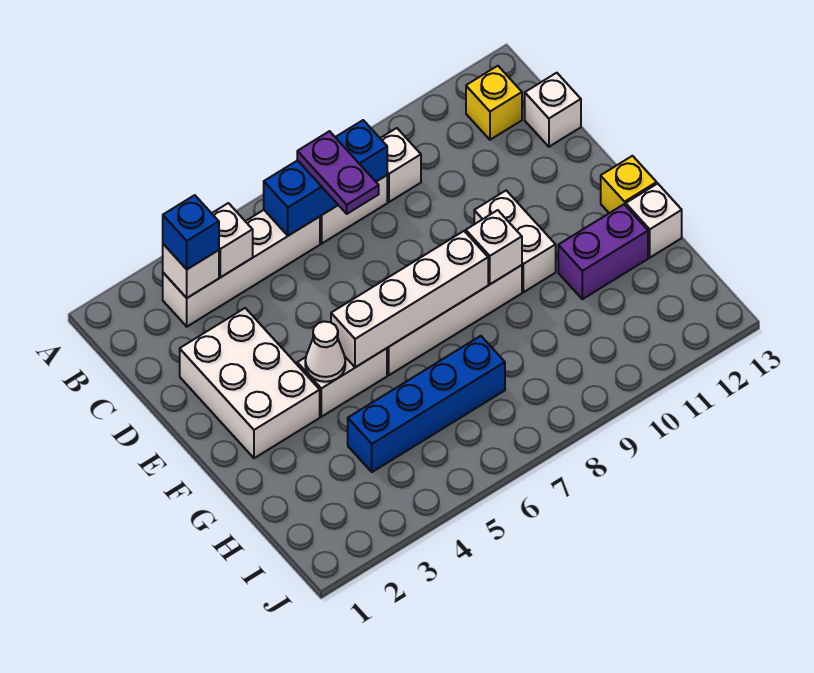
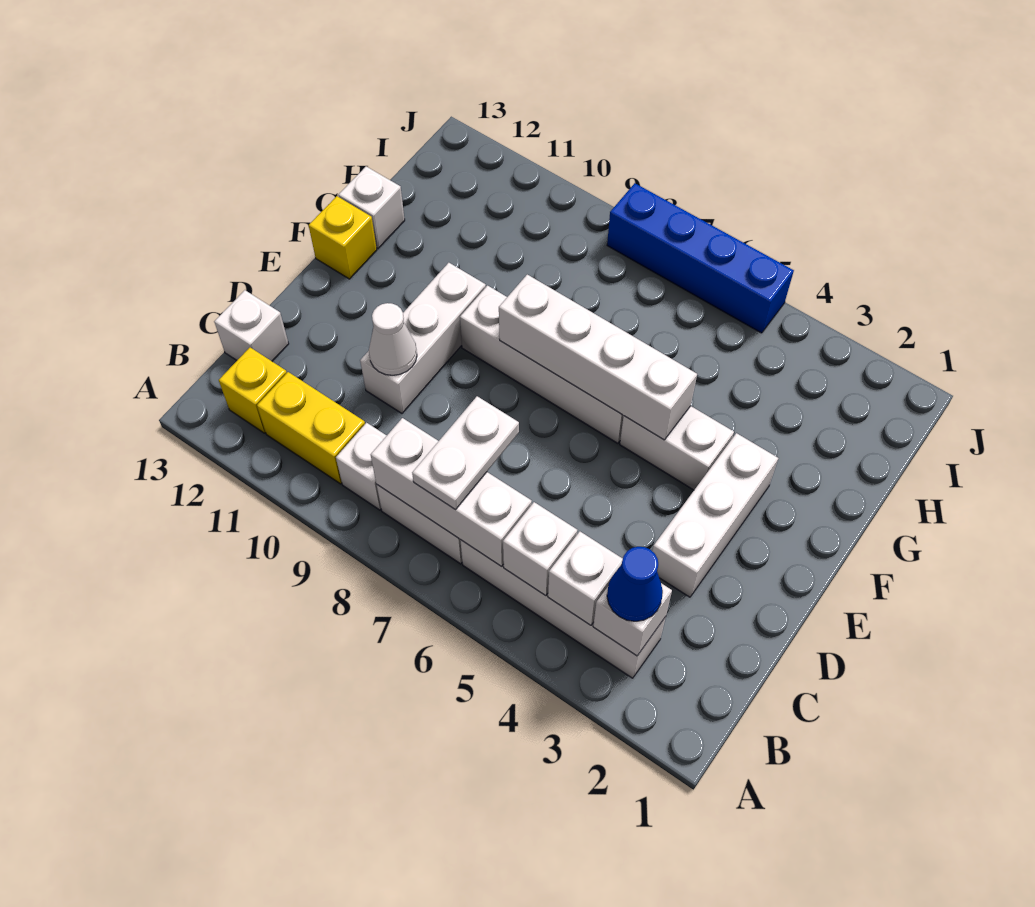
blue brick B3 level 3 -> blue cone B3 level 3
blue brick B6:B8 level 2 -> white brick B6:B8 level 2
purple plate B7:C7 level 3 -> white plate B7:C7 level 3
none -> yellow brick B10:B11 level 1
white brick D2:F3 level 1 -> white brick D3:F3 level 1
white brick E10:F10 level 1 -> white brick D10:F10 level 1
white cone F4 level 2 -> white cone D10 level 2
white brick F9 level 2 -> white brick B5 level 2
purple brick G11:G12 level 1 -> none
blue brick H4:H7 level 1 -> blue brick J5:J8 level 1

